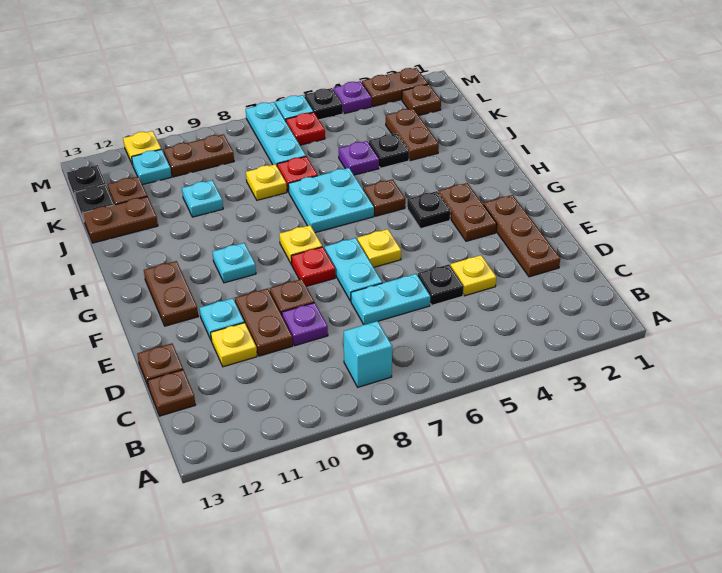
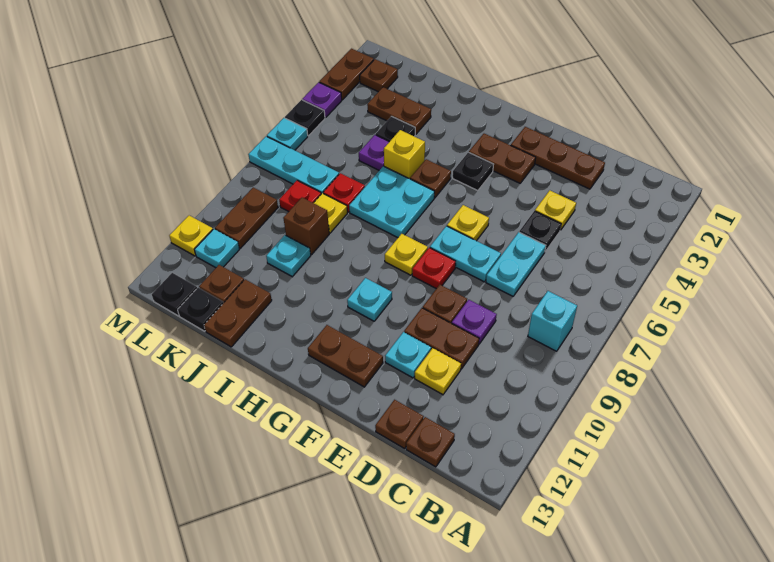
none -> yellow brick I5 level 1
none -> brown brick J9 level 1
red plate L6 level 1 -> red plate K8 level 1

